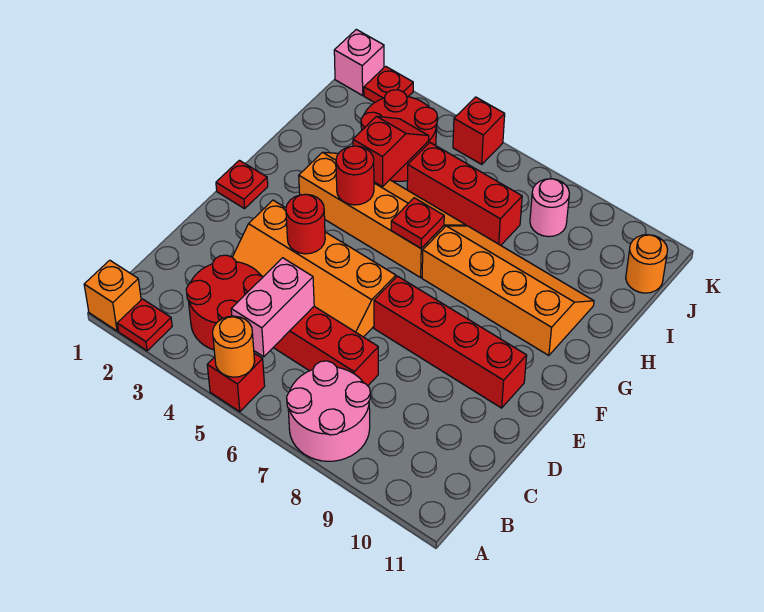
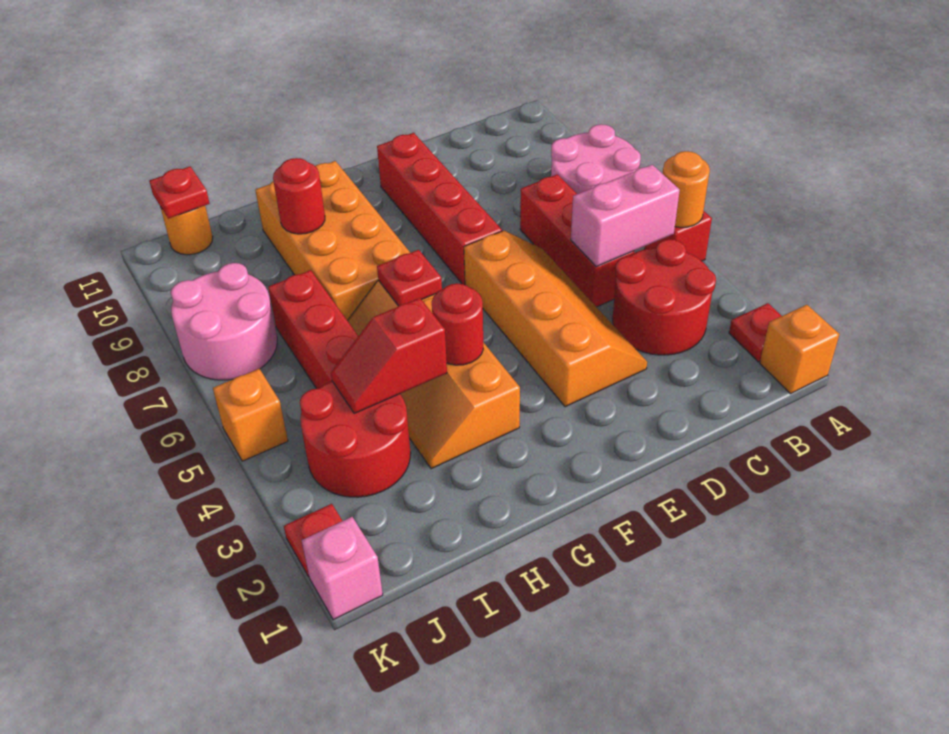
red round brick E4 level 2 -> red round brick H9 level 2
red plate F1 level 1 -> red plate J11 level 2
orange slope G7:H10 level 1 top G -> orange brick G7:H10 level 1
pink round brick J8 level 1 -> pink round brick J7:K8 level 1
red brick K5 level 1 -> orange brick K5 level 1

